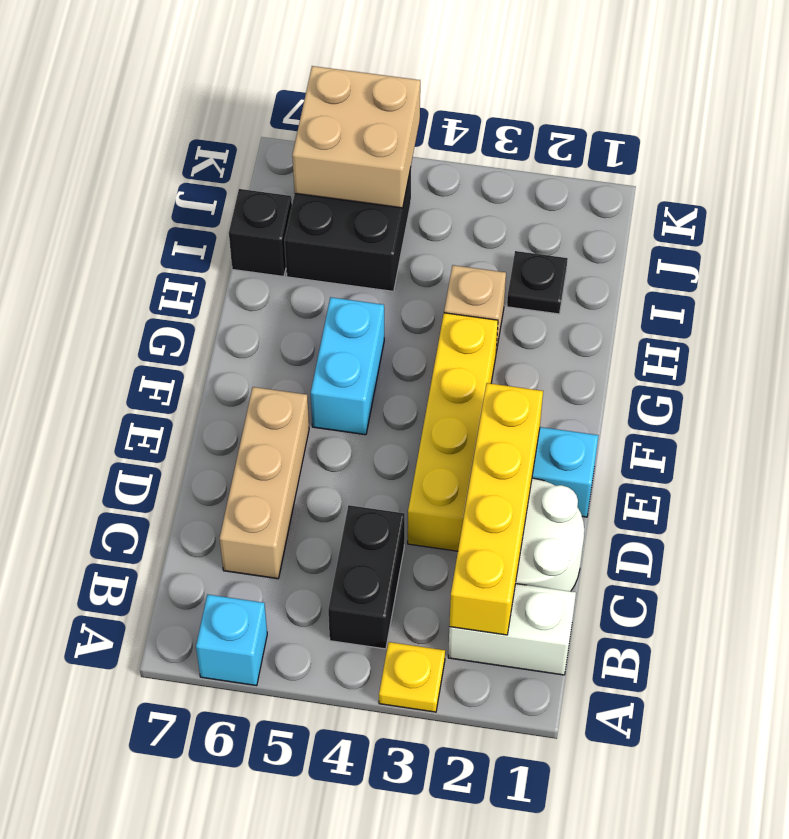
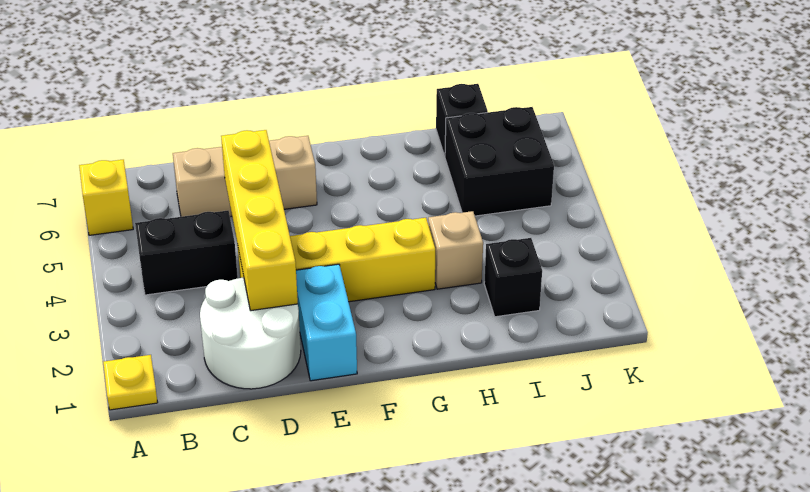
yellow plate A3 level 1 -> yellow plate A1 level 1
cyan brick A6 level 1 -> yellow brick A6 level 1
white brick B1:B2 level 1 -> none
yellow brick B2:E2 level 2 -> yellow brick D2:D5 level 2
cyan brick F5:G5 level 1 -> none
black plate I2 level 1 -> black brick I2 level 1
tan brick J5:K6 level 2 -> none

